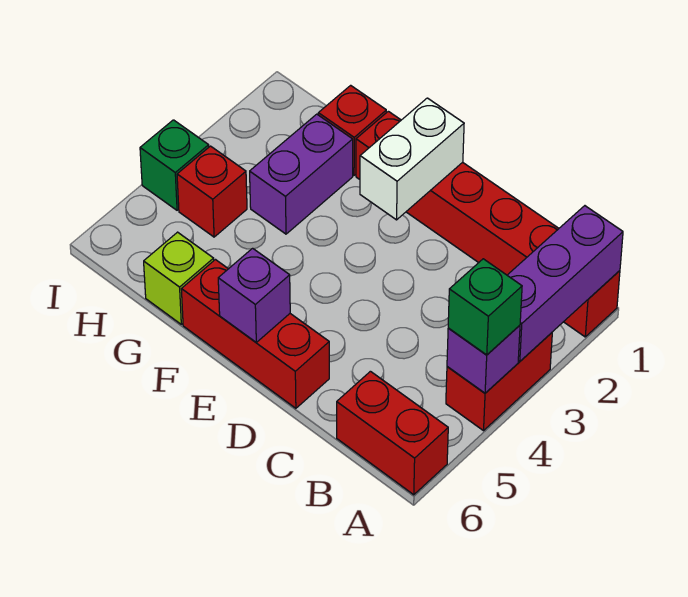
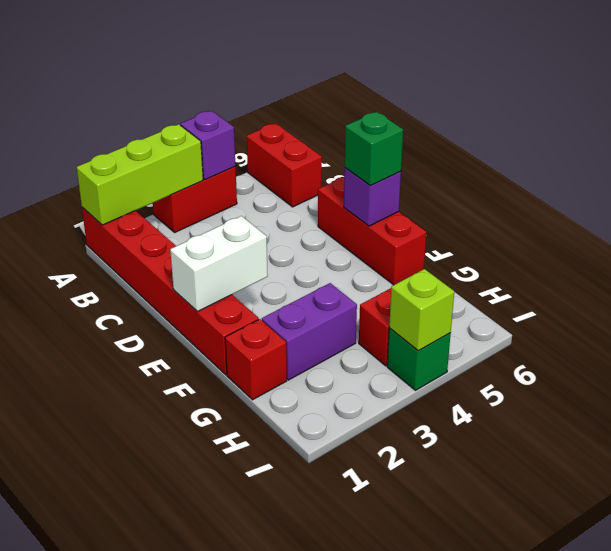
purple brick A1:A3 level 2 -> lime brick A1:A3 level 2
green brick A4 level 3 -> green brick E6 level 3
lime brick G6 level 1 -> lime brick I4 level 2

